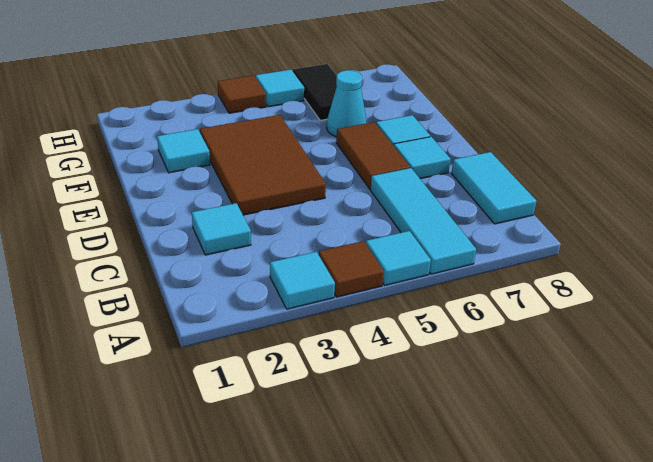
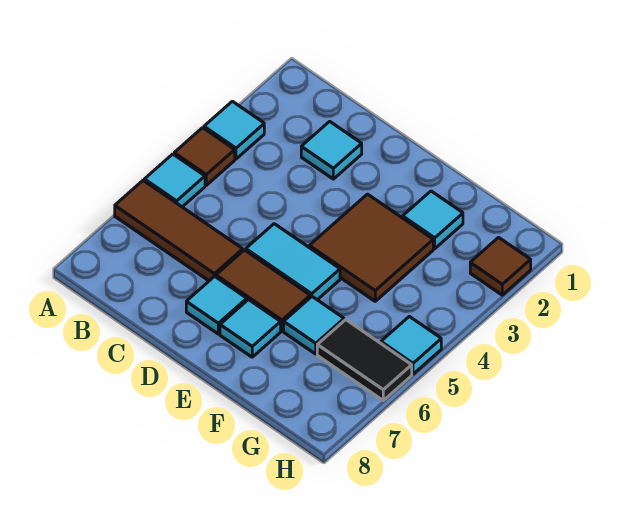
cyan tile A6:C6 level 1 -> brown tile A6:C6 level 1
cyan tile B8:C8 level 1 -> cyan tile D5:E5 level 1
brown tile D3:F4 level 1 -> brown tile E3:F4 level 1
cyan cone F6 level 1 -> cyan tile F6 level 1
brown tile H4 level 1 -> brown tile H2 level 1

